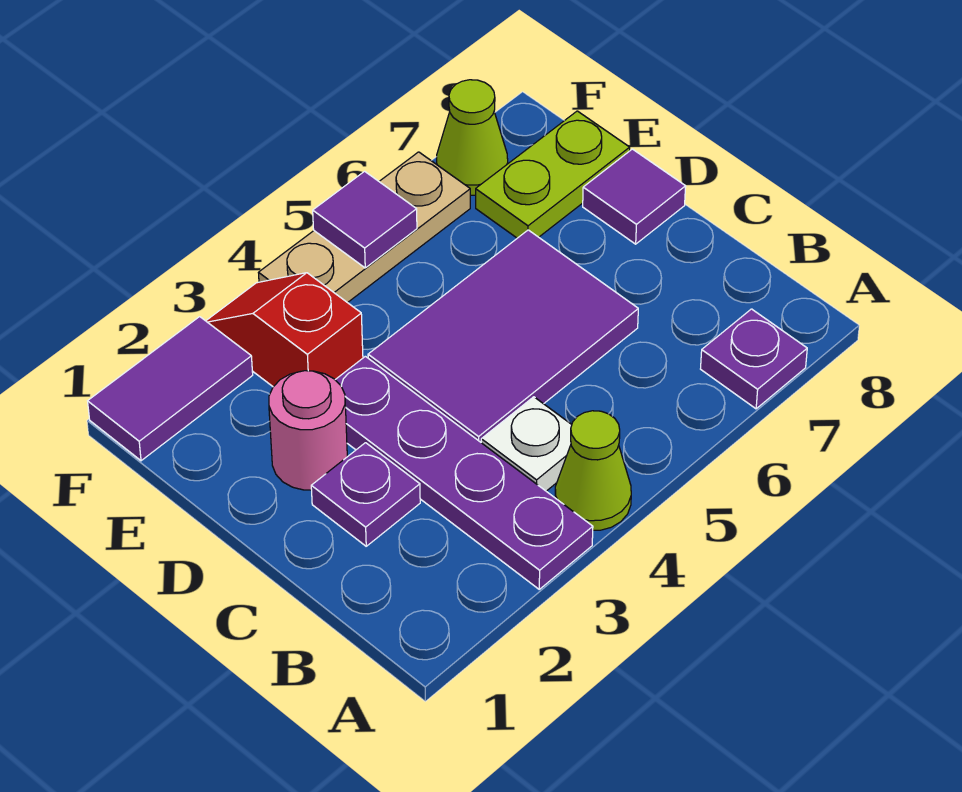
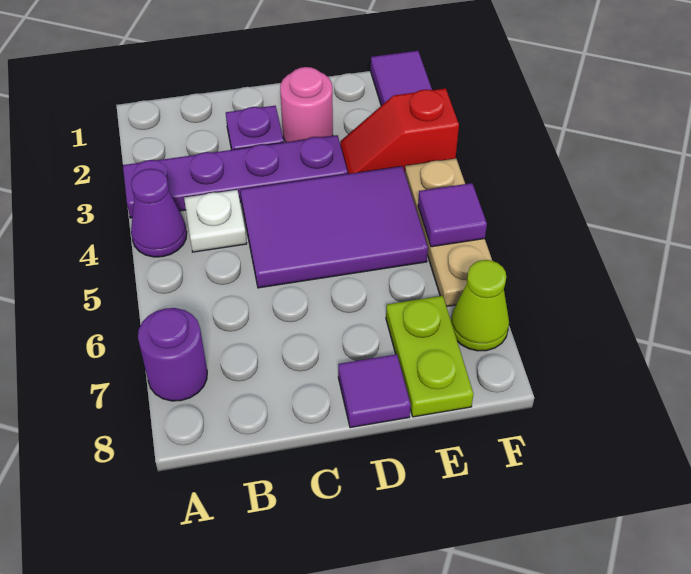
lime cone A4 level 1 -> purple cone A4 level 1
purple plate A7 level 1 -> purple round brick A7 level 1
purple tile C4:D6 level 1 -> purple tile C4:E5 level 1
red slope E3:F3 level 1 top E -> red slope E3:F3 level 1 top F

